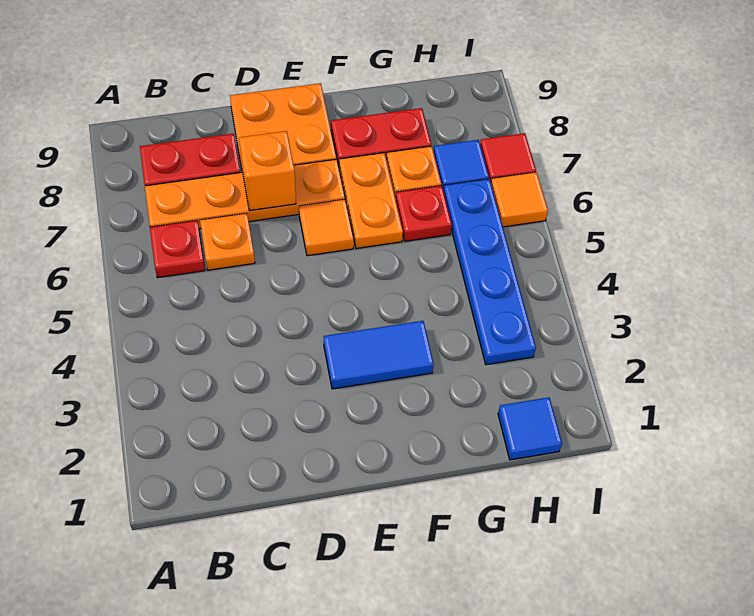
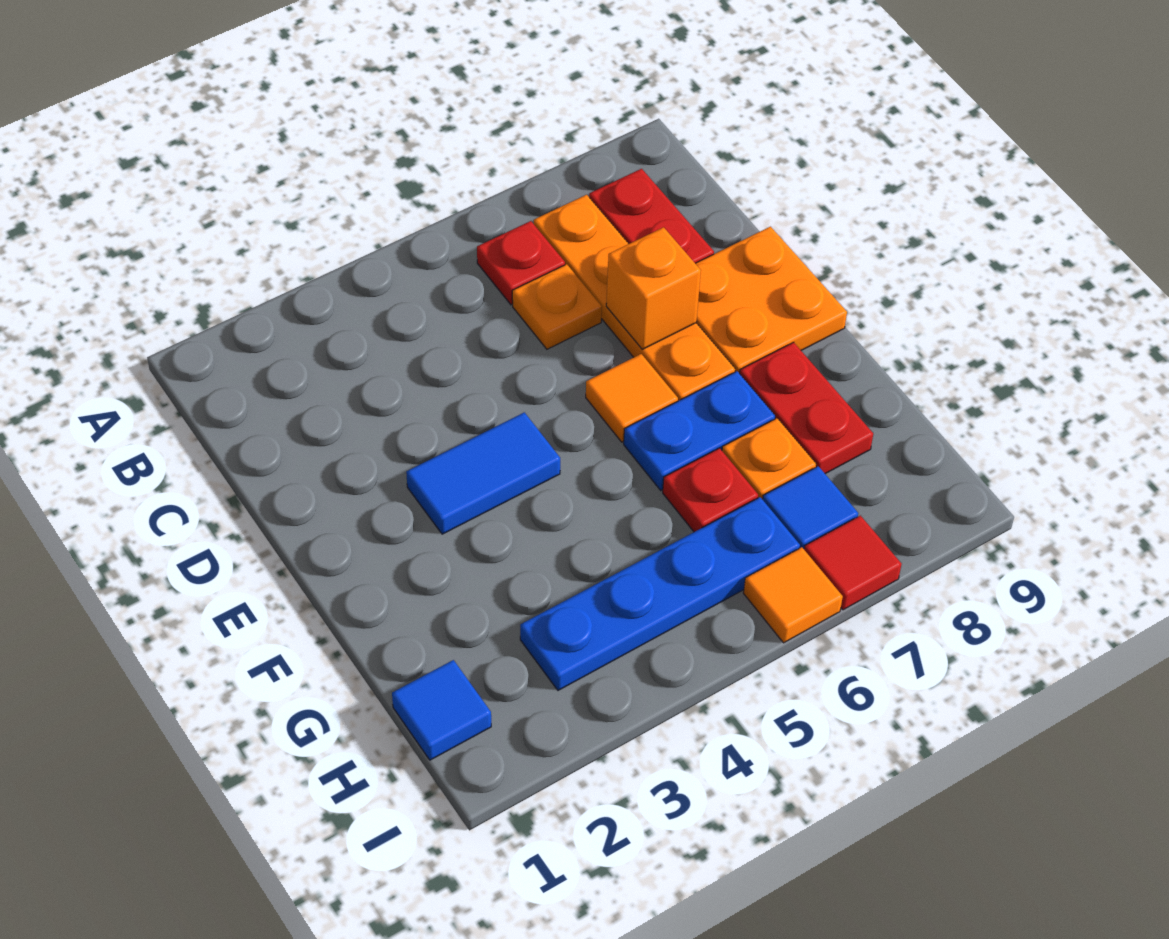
blue tile E3:F3 level 1 -> blue tile E3:E4 level 1
orange plate F6:F7 level 1 -> blue plate F6:F7 level 1

